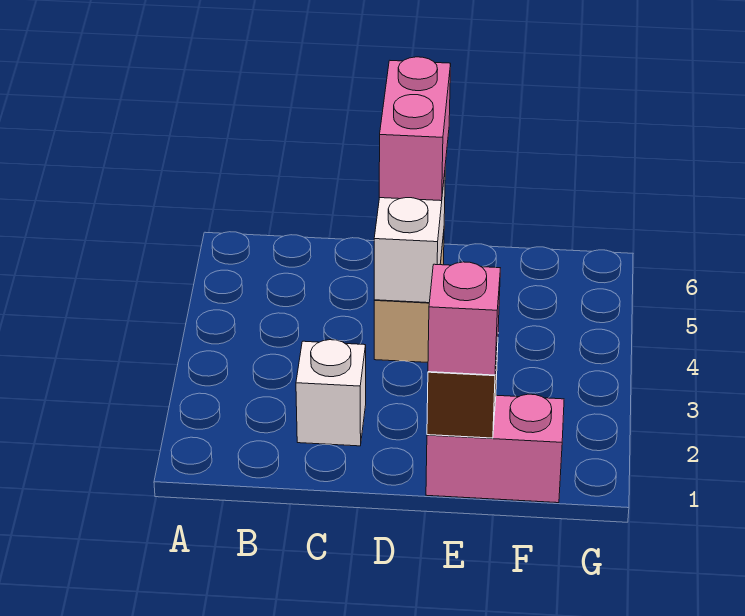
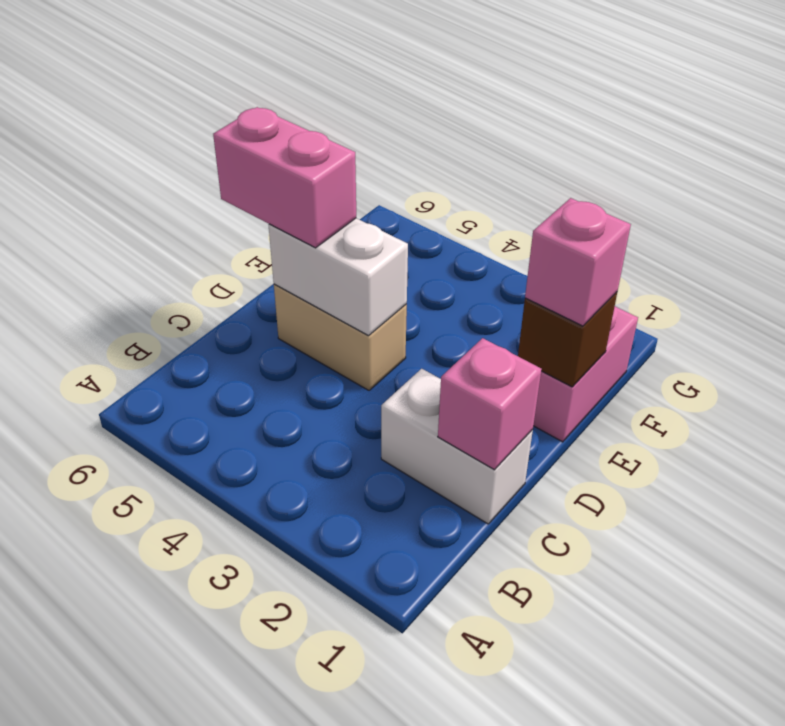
none -> pink brick C1 level 2
white brick C2 level 1 -> white brick C1:C2 level 1

